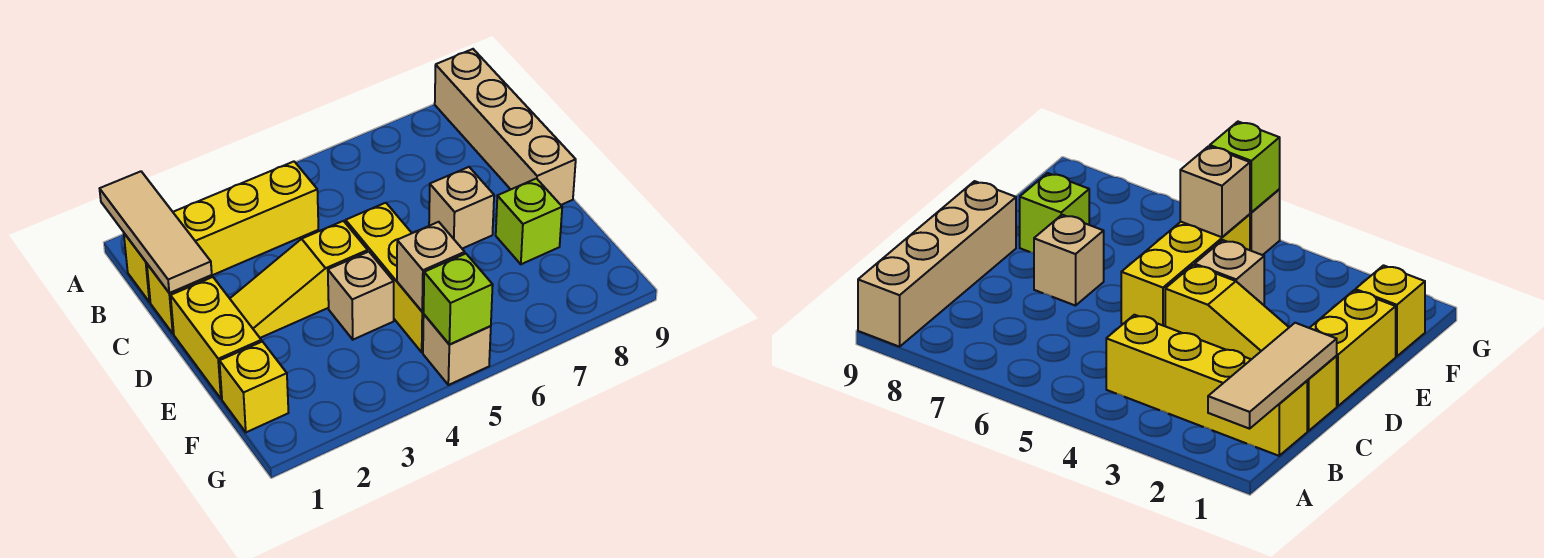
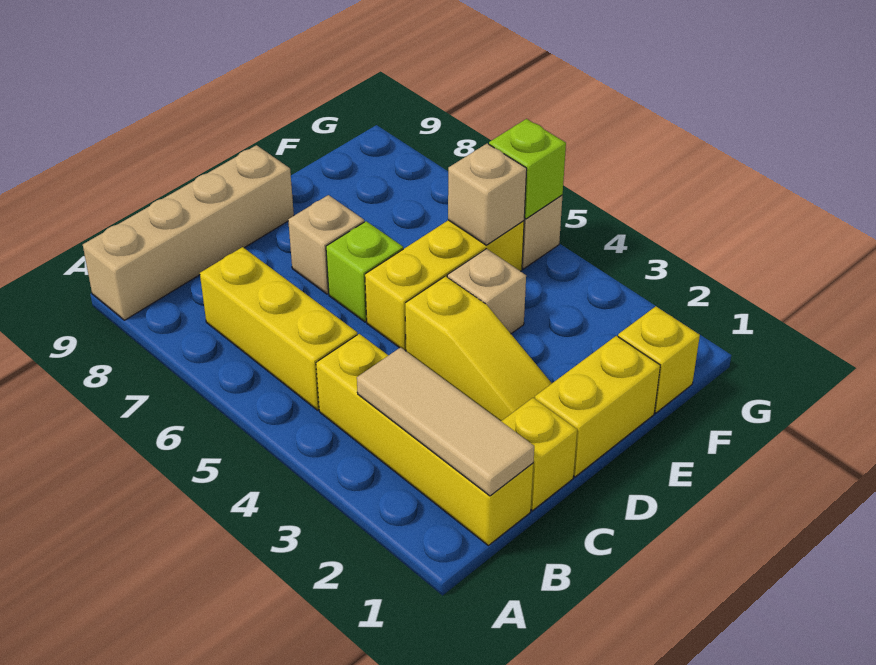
tan tile A1:C1 level 2 -> tan tile B1:B3 level 2
none -> yellow brick B5:B7 level 1
lime brick E8 level 1 -> lime brick D6 level 1

